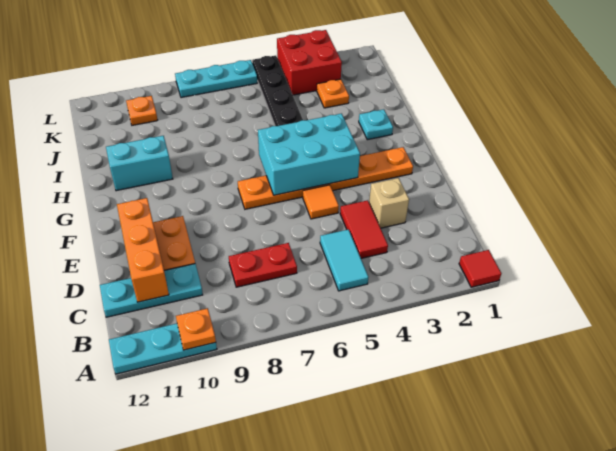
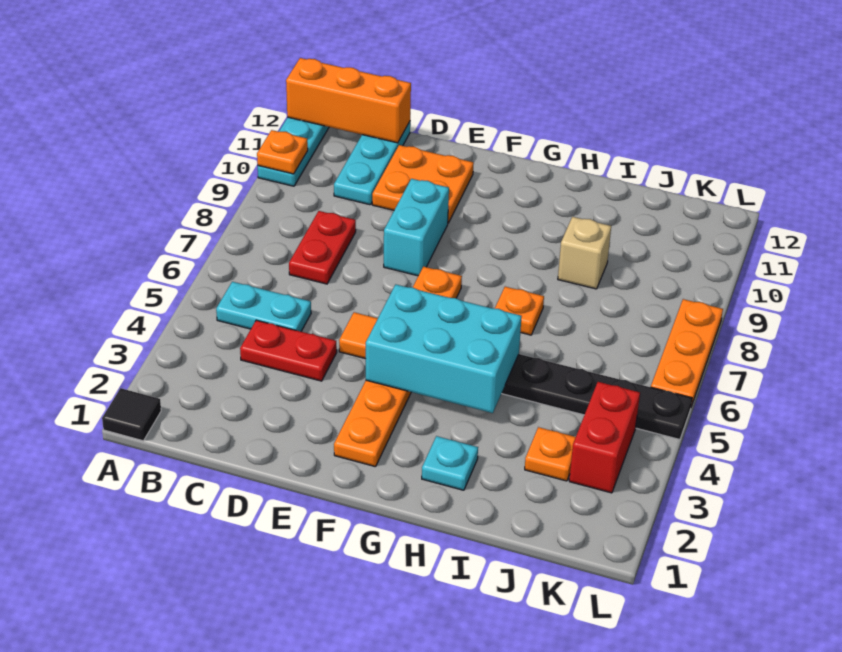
red tile A1 level 1 -> black tile A1 level 1
cyan tile B5:C5 level 1 -> cyan plate B5:C5 level 1
red tile C4:D4 level 1 -> red plate C4:D4 level 1
orange brick C11:E11 level 2 -> orange brick A12:C12 level 2
tan brick D3 level 1 -> tan brick I9 level 1
cyan brick F4:G6 level 2 -> cyan brick F4:H5 level 2
cyan brick H10:H11 level 1 -> cyan brick E8:E9 level 1
red brick K3:L4 level 1 -> red brick K3:K4 level 1
orange plate K10 level 1 -> orange plate H7 level 1
cyan plate L6:L8 level 1 -> orange plate L6:L8 level 1

